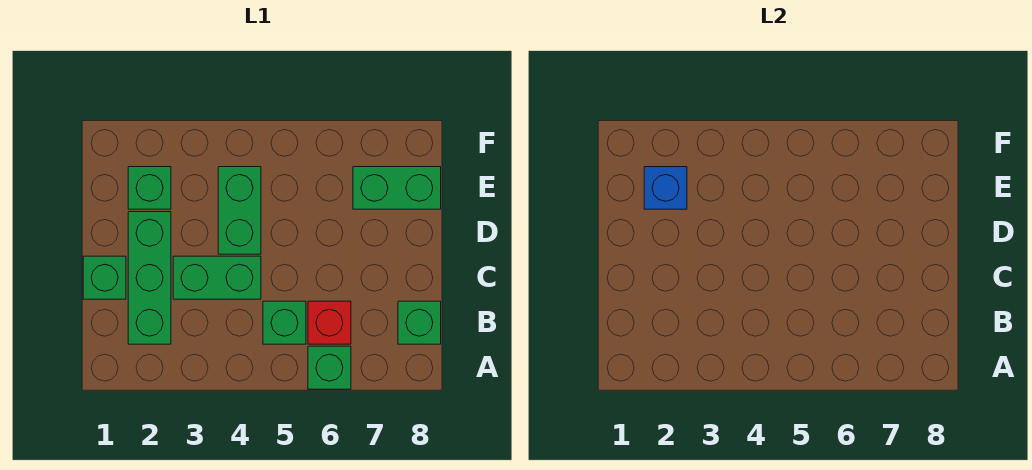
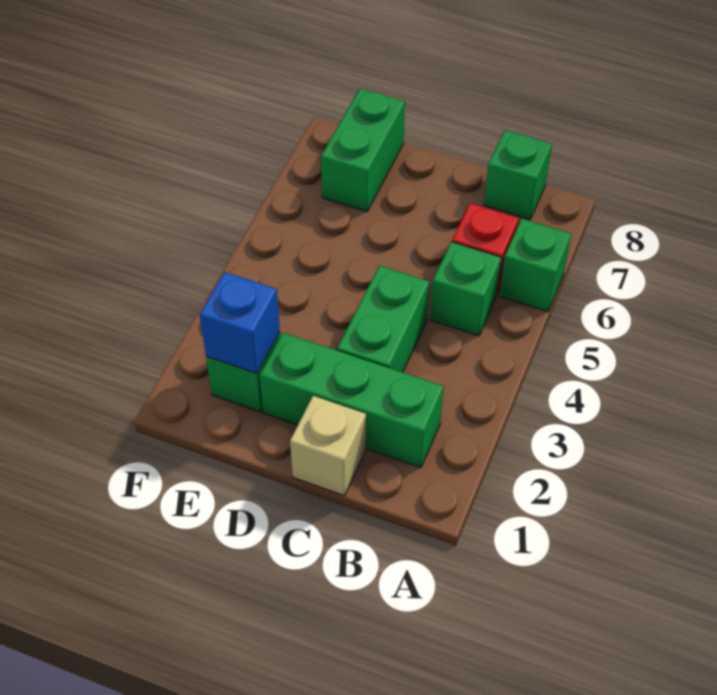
green brick C1 level 1 -> tan brick C1 level 1
green brick D4:E4 level 1 -> none

